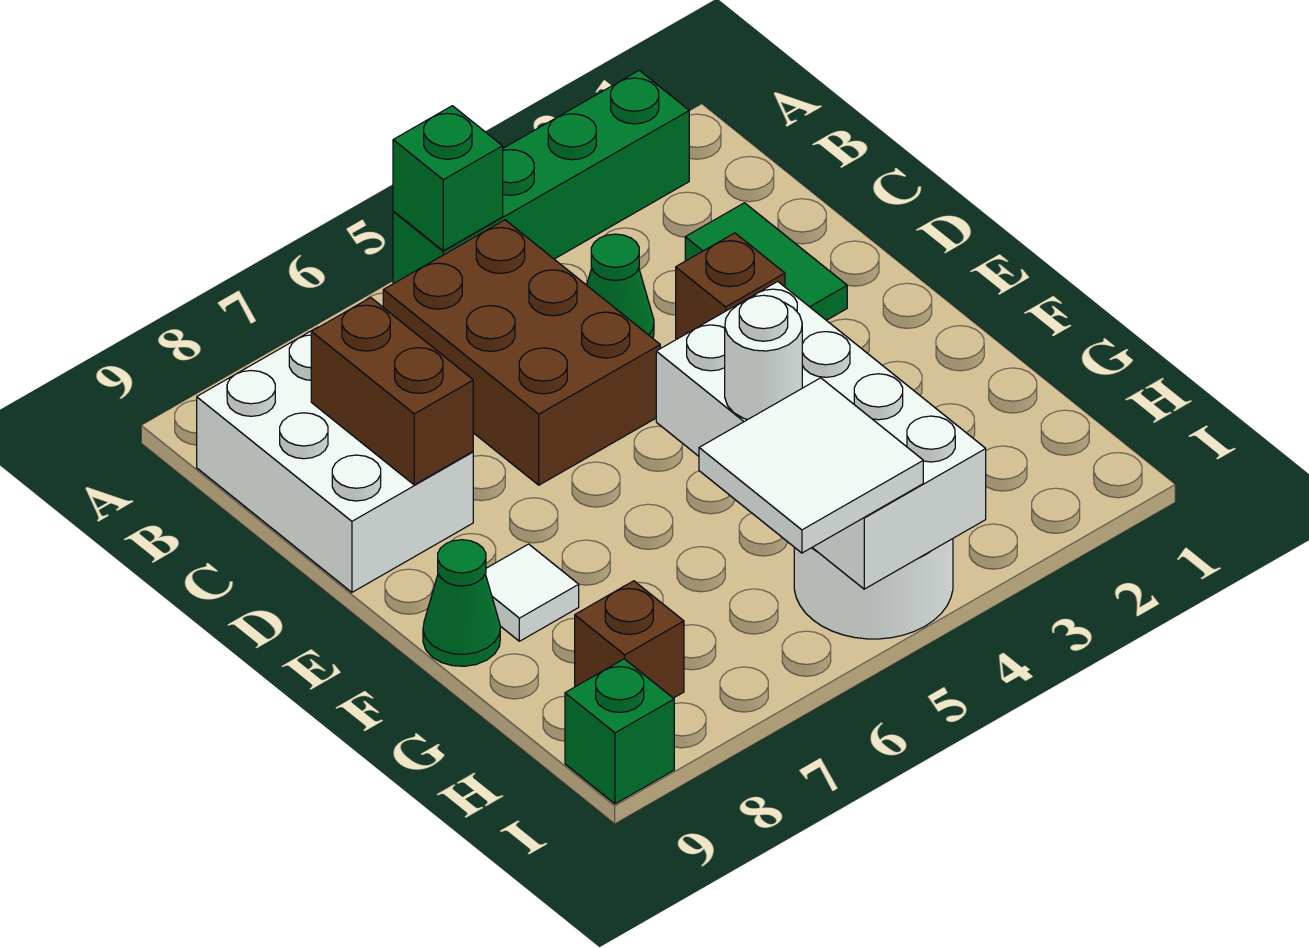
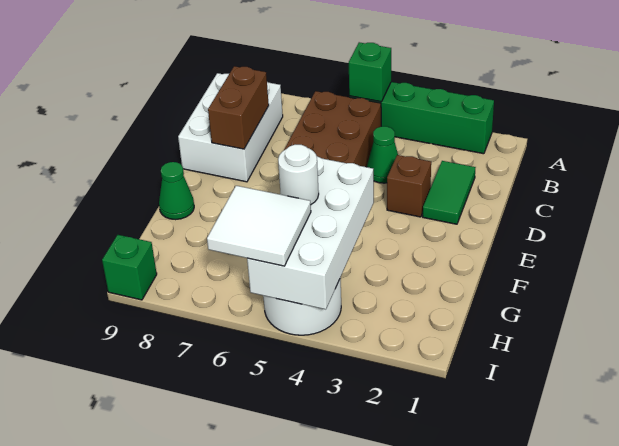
white tile F8 level 1 -> none
brown brick H8 level 1 -> none

